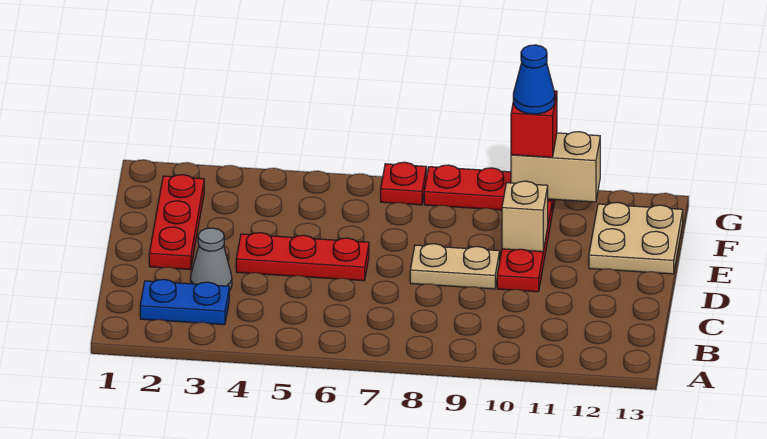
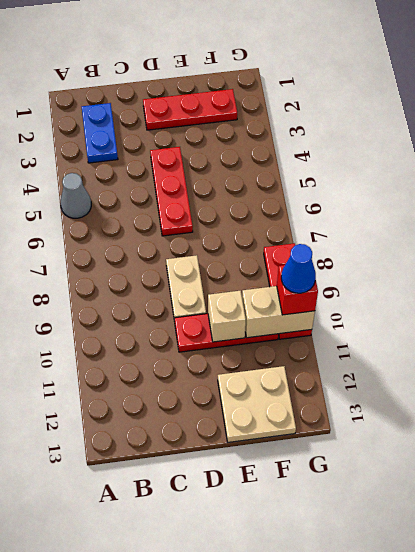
grey cone C3 level 1 -> grey cone A5 level 1
red plate G7 level 1 -> none
tan brick G10:G11 level 2 -> tan brick F10:G10 level 2

